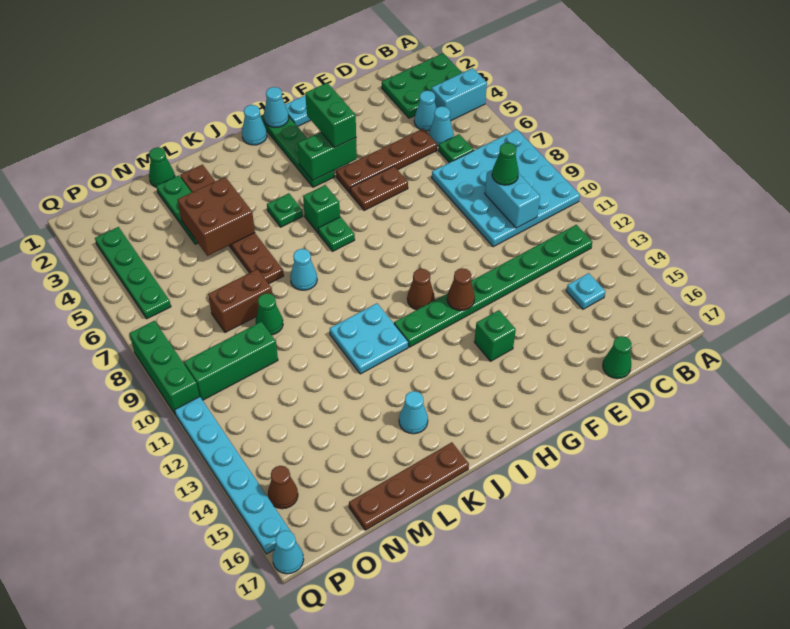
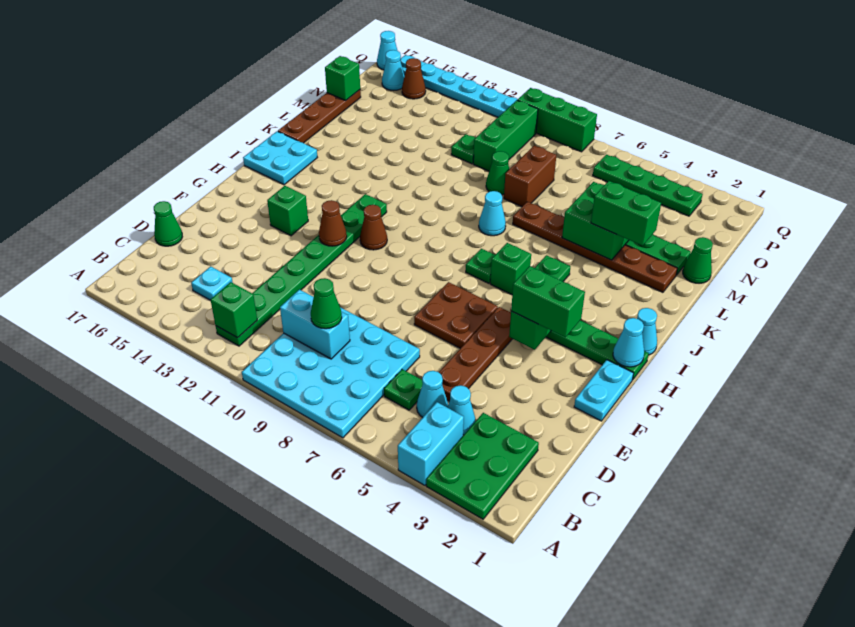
none -> green brick B12 level 2
brown plate F6:G6 level 1 -> brown plate F6:G7 level 1
cyan plate J11:K12 level 1 -> cyan plate I16:J17 level 1
cyan cone K15 level 1 -> cyan cone P16 level 1
none -> green brick L3:L4 level 3
brown brick L4:M5 level 2 -> green brick L4:M5 level 2
none -> green plate N11 level 1
none -> green brick N17 level 2

